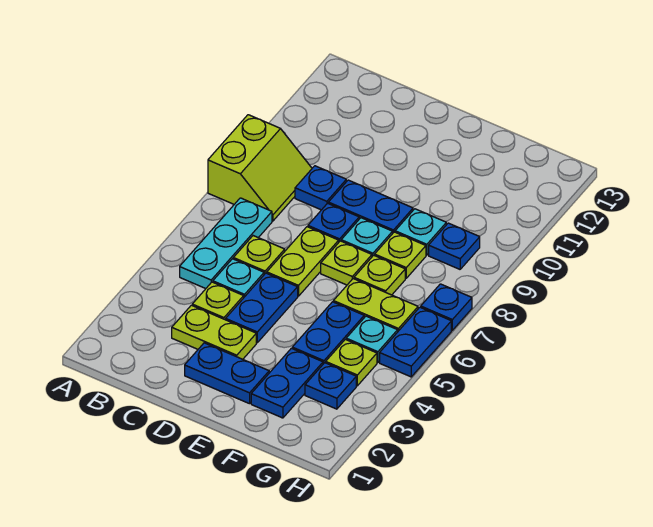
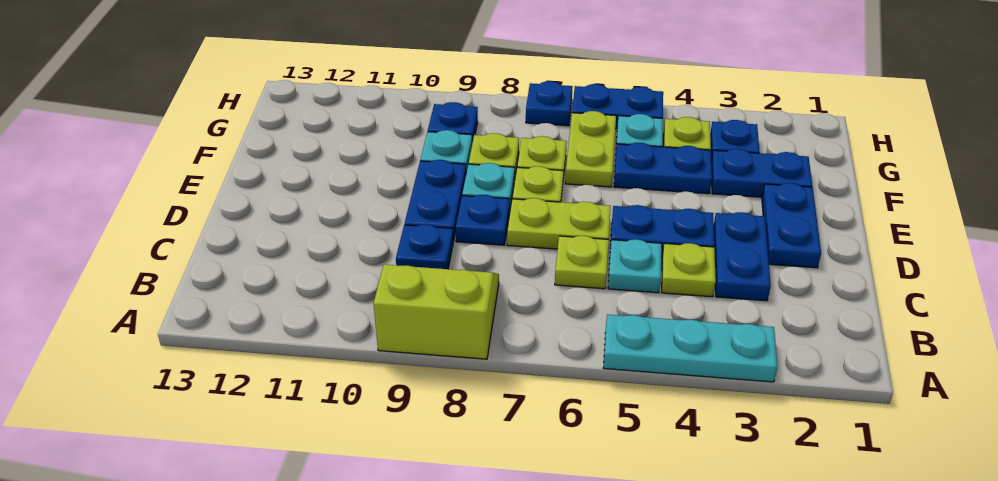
cyan plate B5:B7 level 1 -> cyan plate A3:A5 level 1
lime plate C3:D3 level 1 -> blue plate C3:D3 level 1

